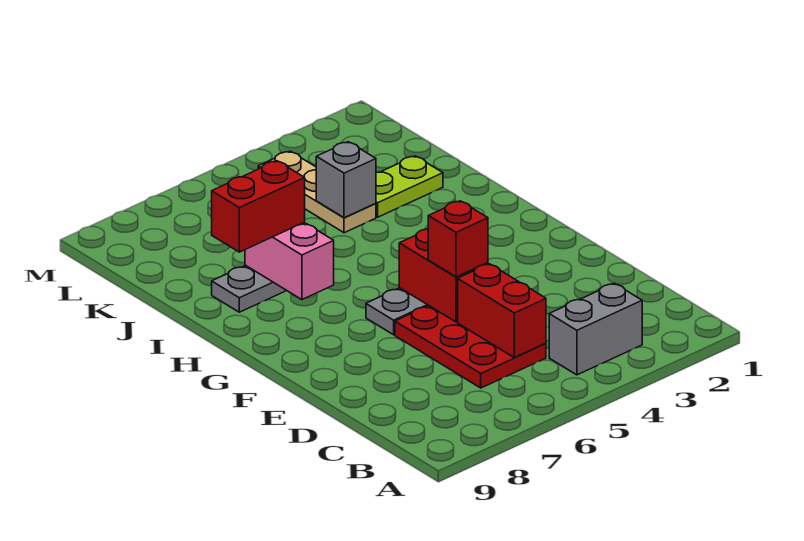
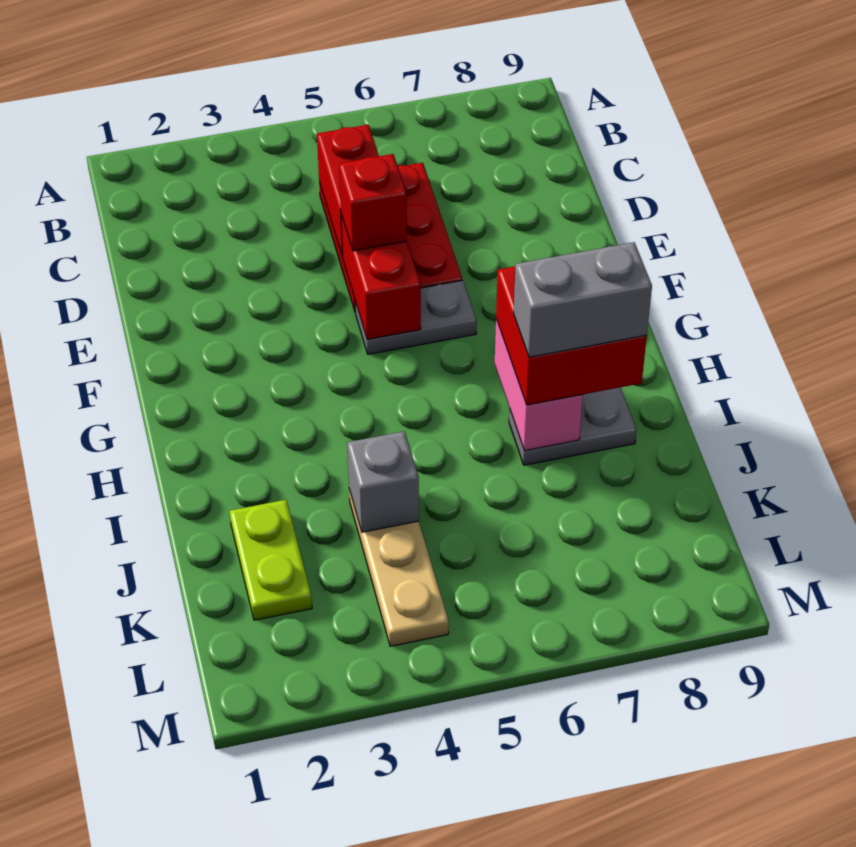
grey brick B3:B4 level 1 -> grey brick I7:I8 level 4
red brick I7:I8 level 3 -> red brick H7:I8 level 3
lime plate J2:J3 level 1 -> lime plate J2:K2 level 1

